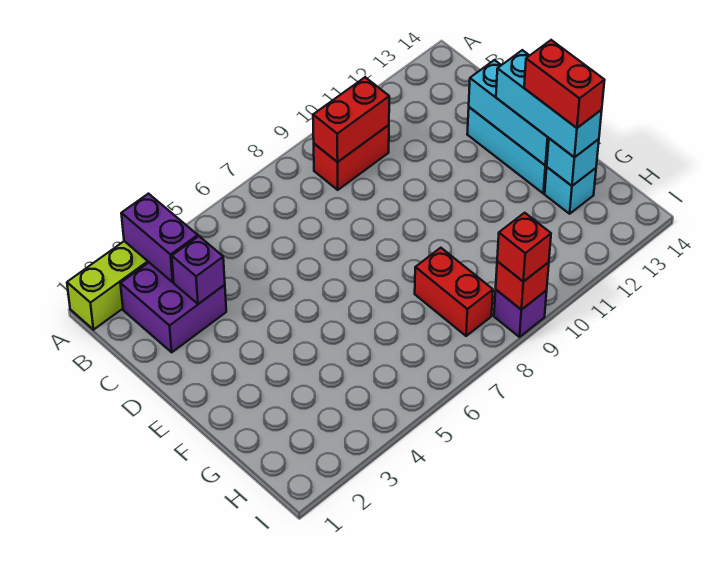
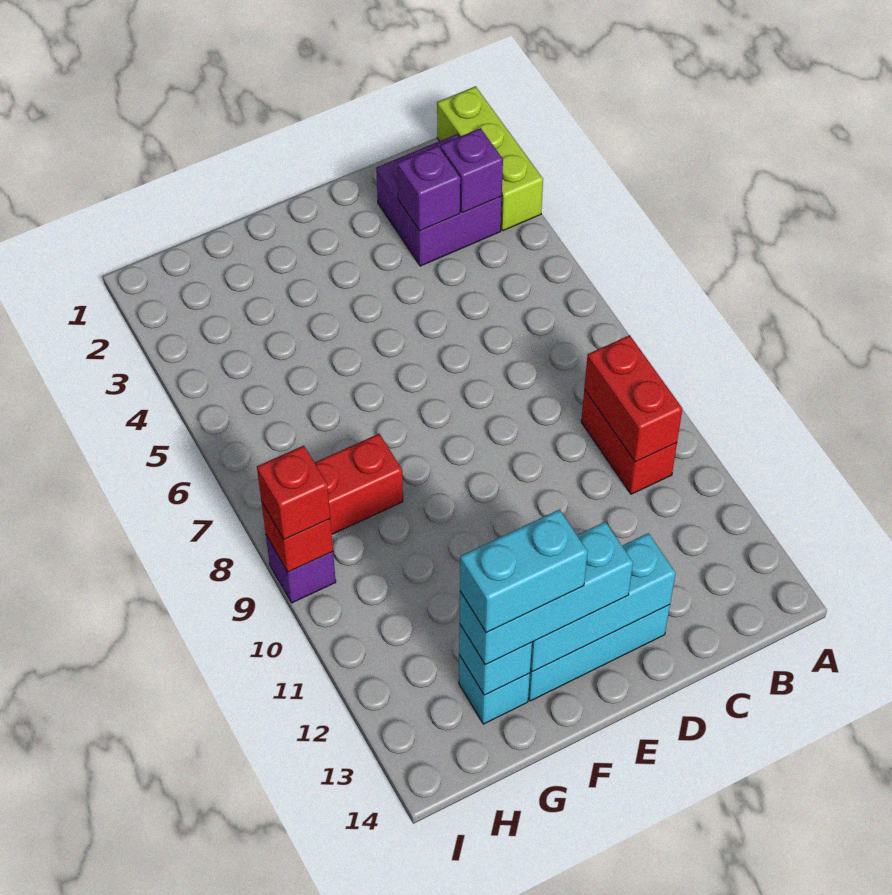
purple brick A3:B3 level 2 -> purple brick B3 level 2
red brick F13:G13 level 4 -> cyan brick F13:G13 level 4

